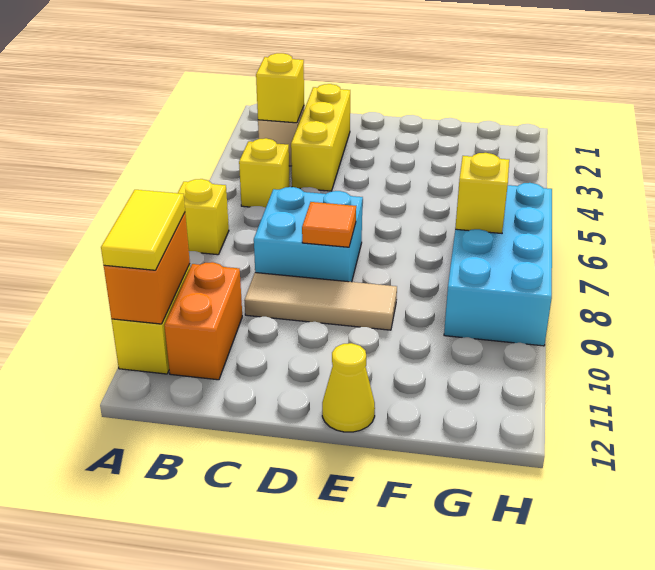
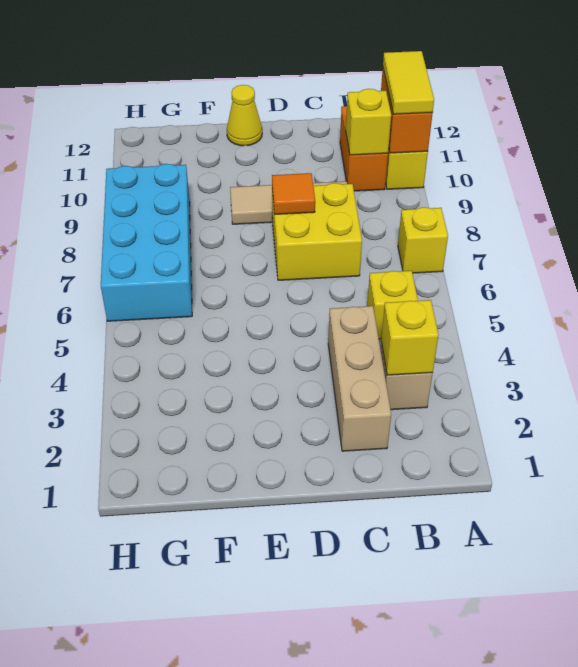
yellow brick C2:C4 level 1 -> tan brick C2:C4 level 1
cyan brick C7:D8 level 1 -> yellow brick C7:D8 level 1
yellow brick G7 level 2 -> yellow brick B10 level 2

